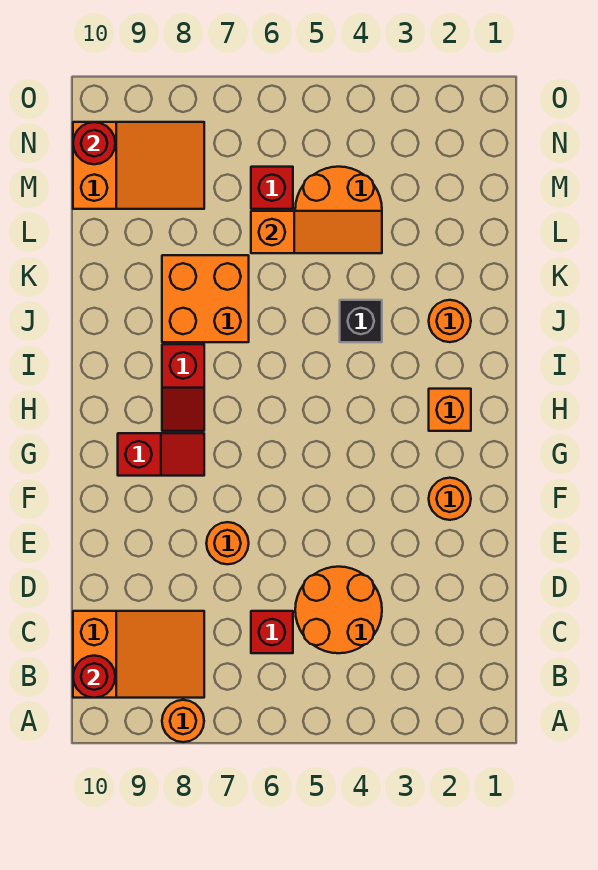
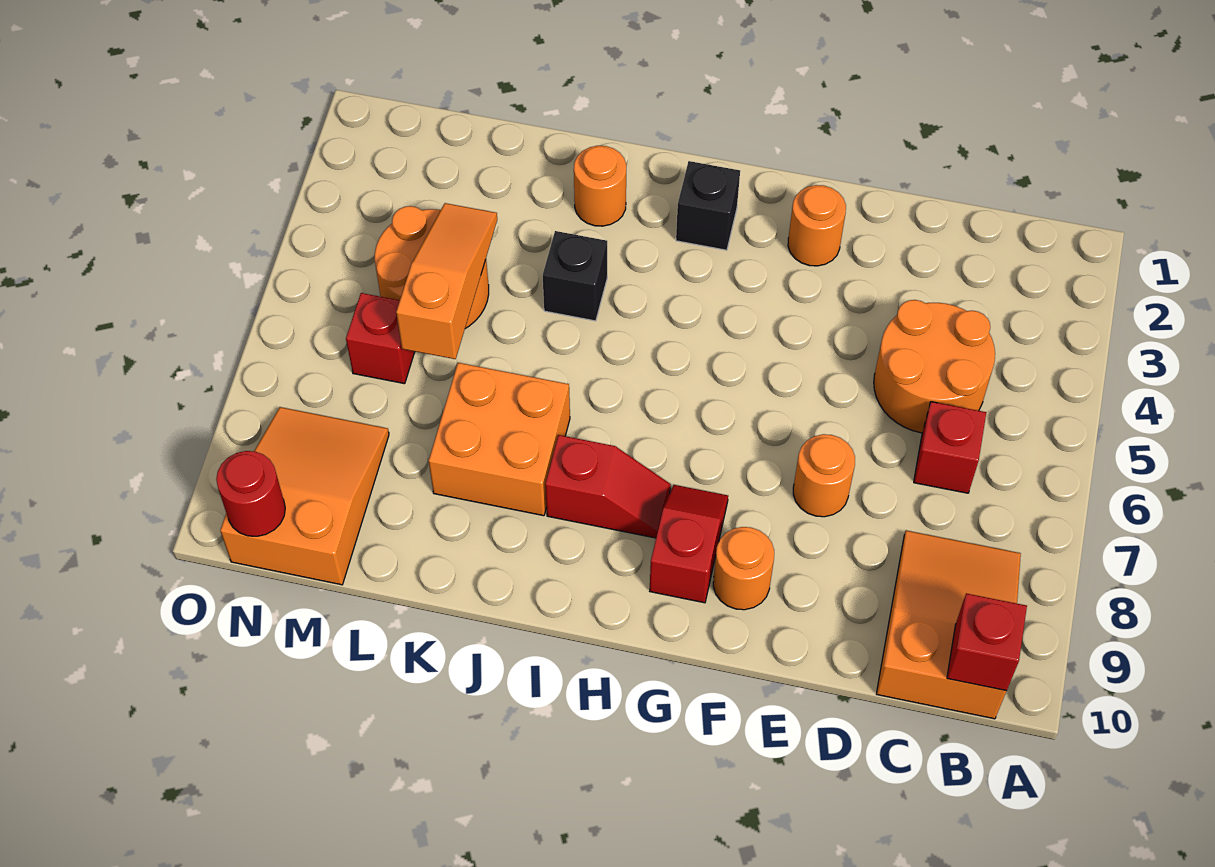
orange round brick A8 level 1 -> orange round brick F9 level 1
red round brick B10 level 2 -> red brick B10 level 2
orange brick H2 level 1 -> black brick H2 level 1

